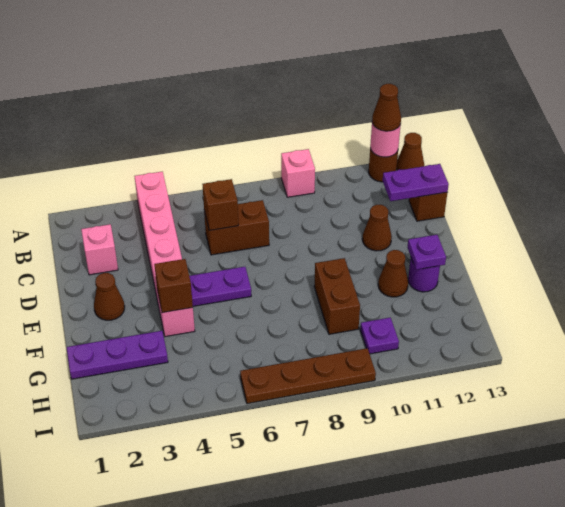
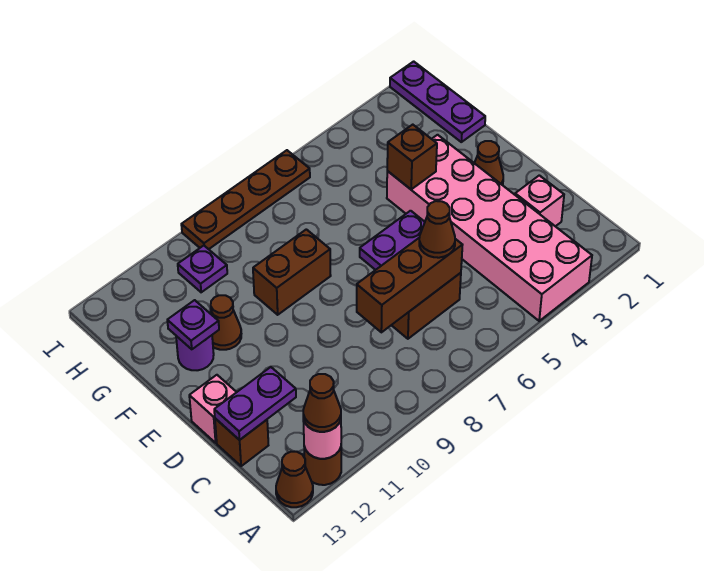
pink brick A4:F4 level 1 -> pink brick A3:F4 level 1
pink brick A9 level 1 -> pink brick D13 level 1
brown brick C6 level 2 -> brown brick C6:C8 level 2
brown cone D11 level 1 -> brown cone C6 level 3
brown brick F9:G9 level 1 -> brown brick F8:F9 level 1
purple plate G1:G3 level 1 -> purple plate G1:I1 level 1

